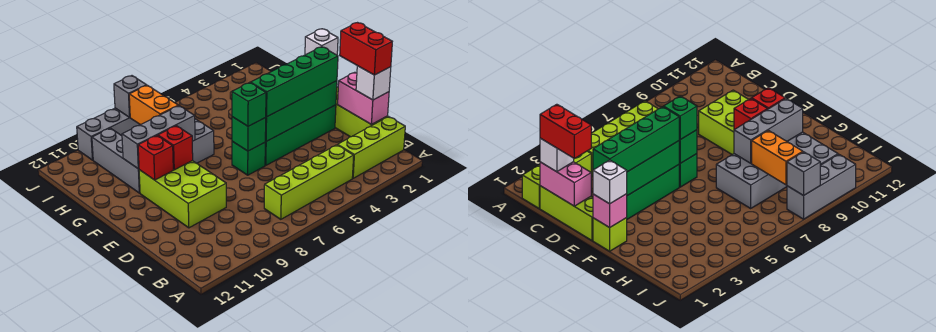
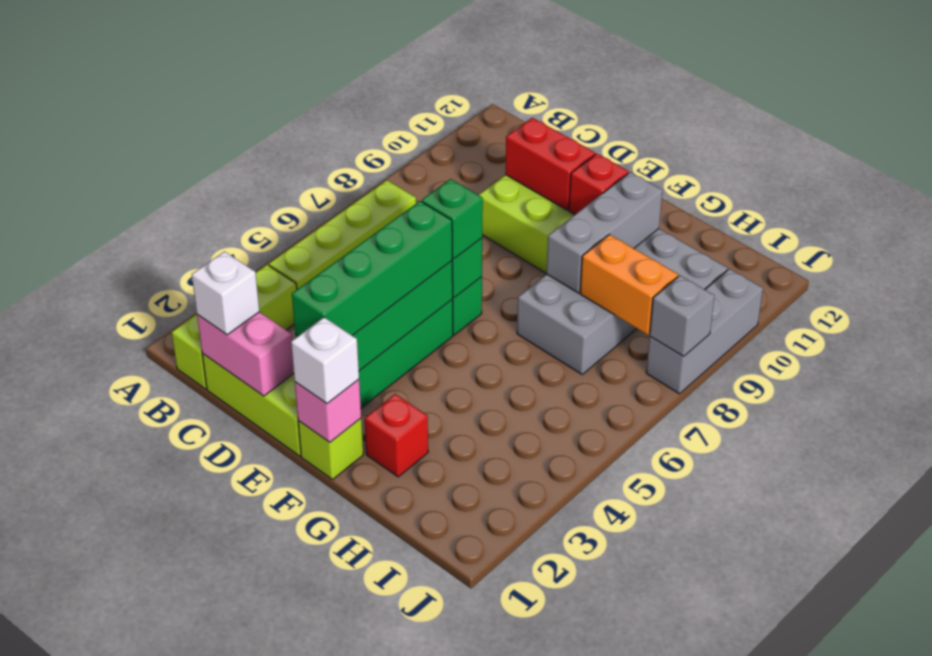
red brick C1:D1 level 4 -> red brick D10:E10 level 2
red brick F9 level 2 -> red brick G2 level 1

